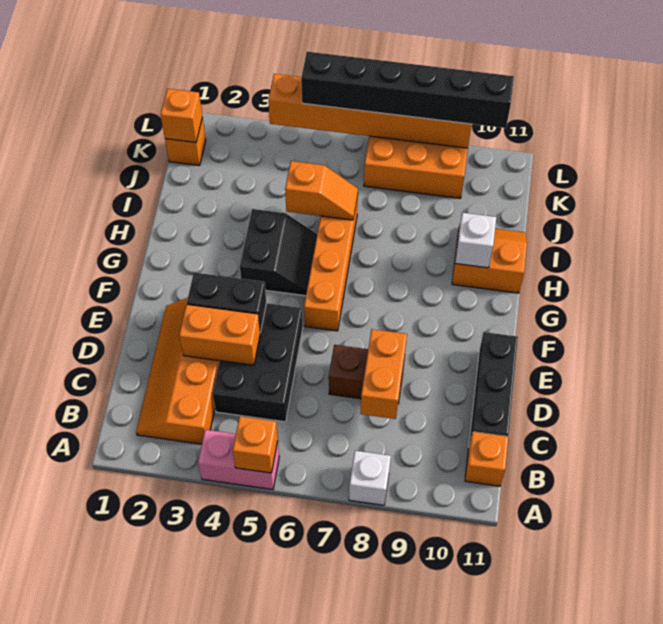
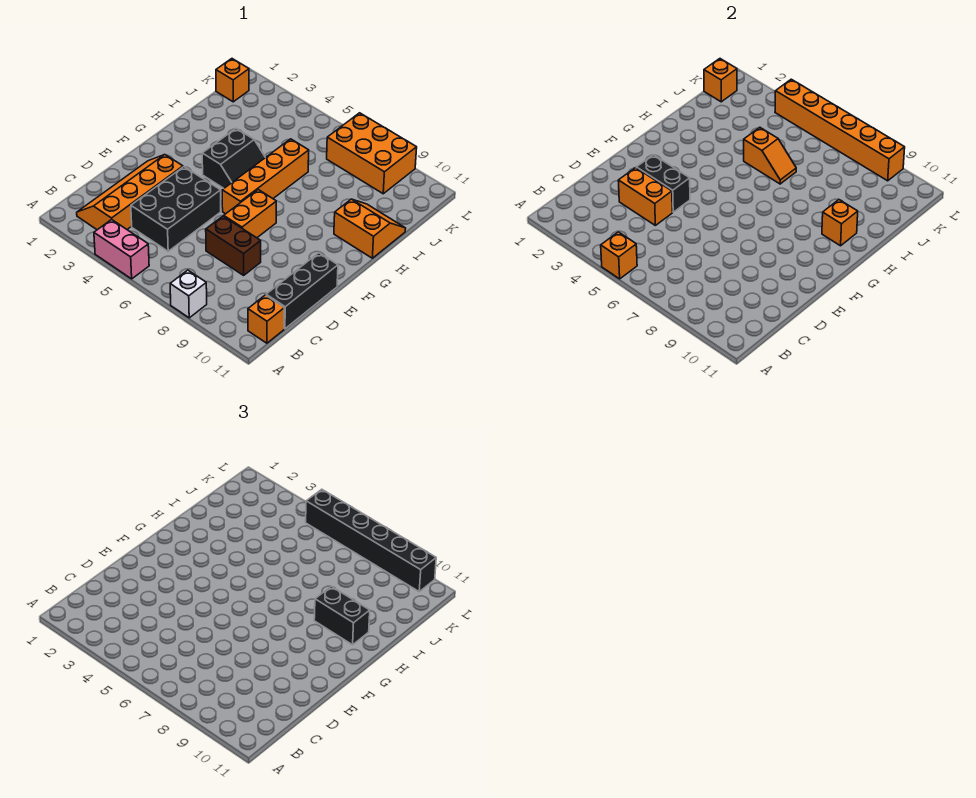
orange brick C8:D8 level 2 -> orange brick E7:F7 level 1
none -> black brick H9:H10 level 3
white brick H10 level 2 -> orange brick H10 level 2

